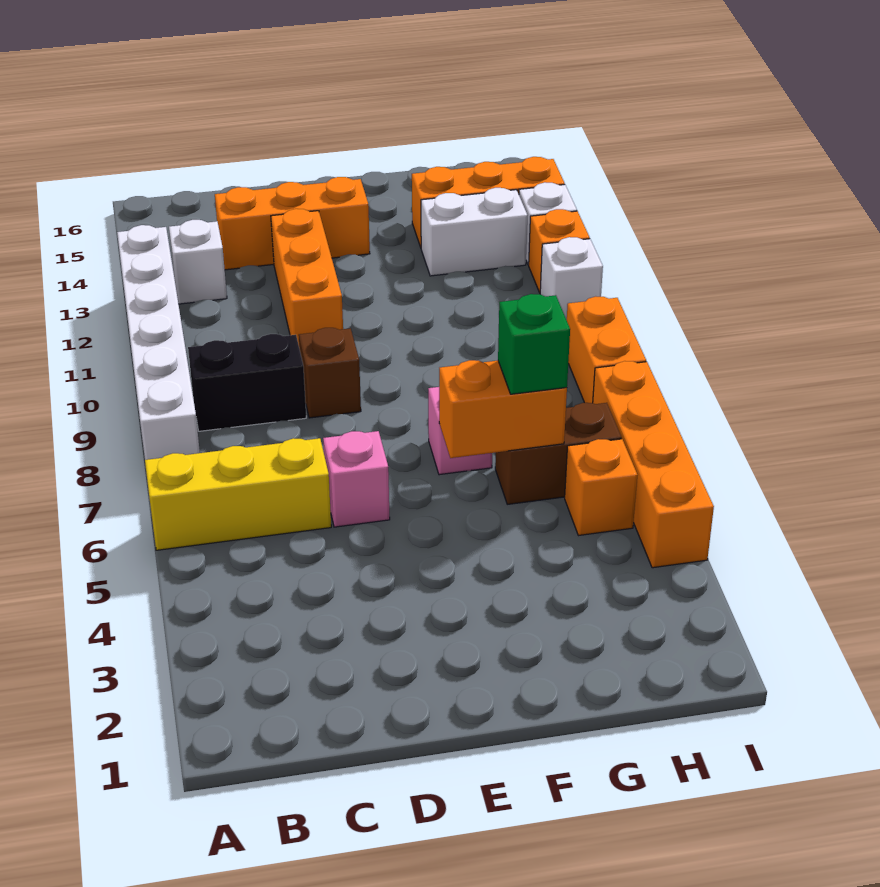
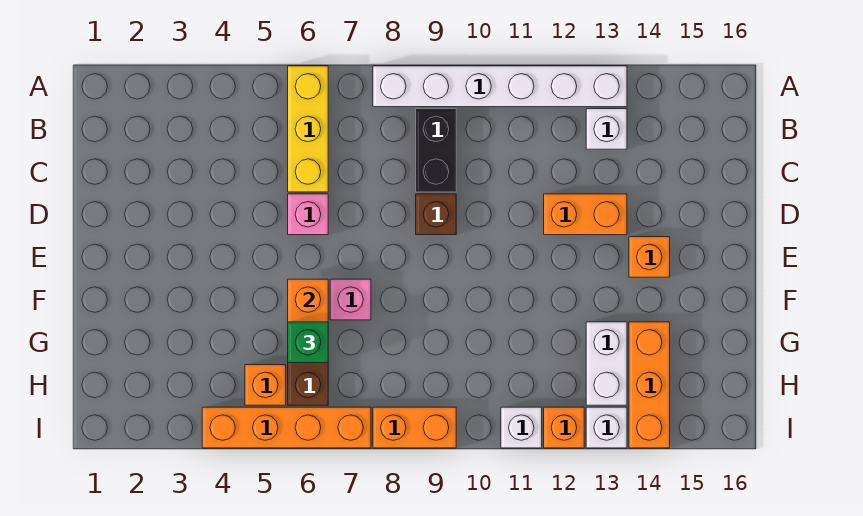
orange brick C14:E14 level 1 -> orange brick E14 level 1
orange brick D11:D13 level 1 -> orange brick D12:D13 level 1

